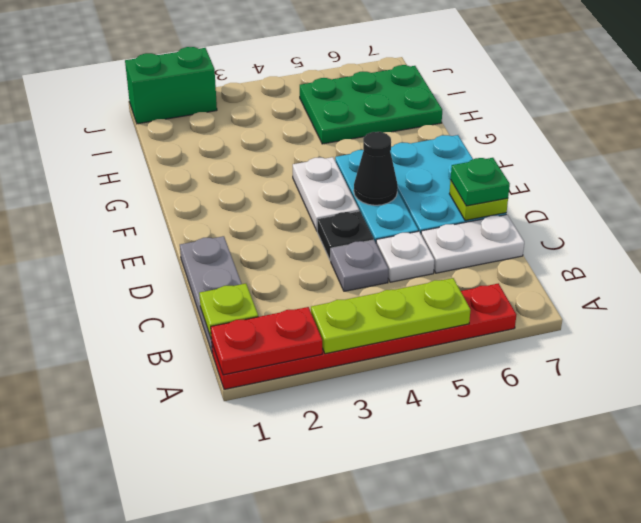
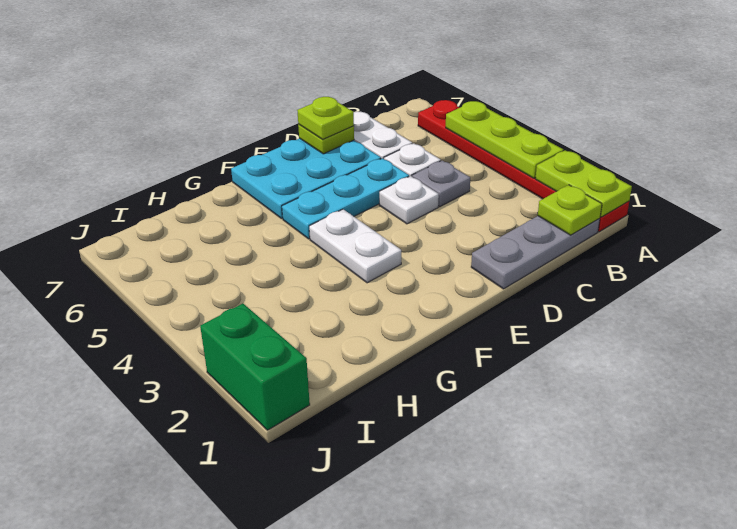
red plate A1:A2 level 2 -> lime plate A1:A2 level 2
black plate D4 level 1 -> white plate D4 level 1
green plate D7 level 3 -> lime plate D7 level 3
white plate E4:F4 level 1 -> white plate F3:F4 level 1
black cone E5 level 2 -> none
green plate H5:I7 level 1 -> none

